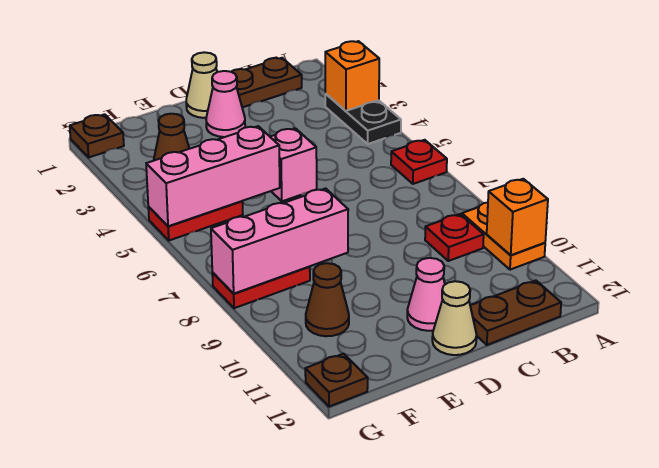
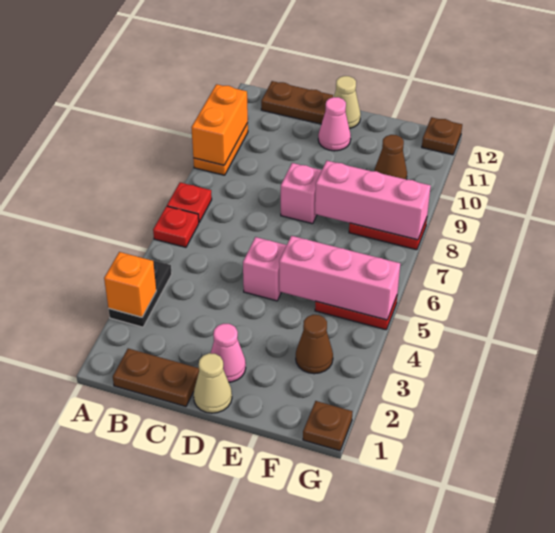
orange brick A10 level 2 -> orange brick A9:A10 level 2
red plate B9 level 1 -> red plate A7 level 1
none -> pink brick D8 level 1

